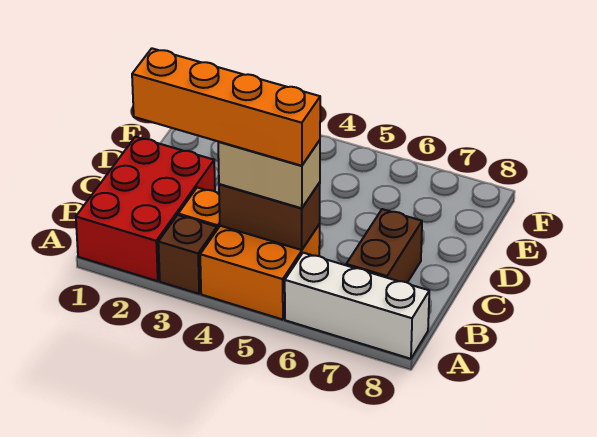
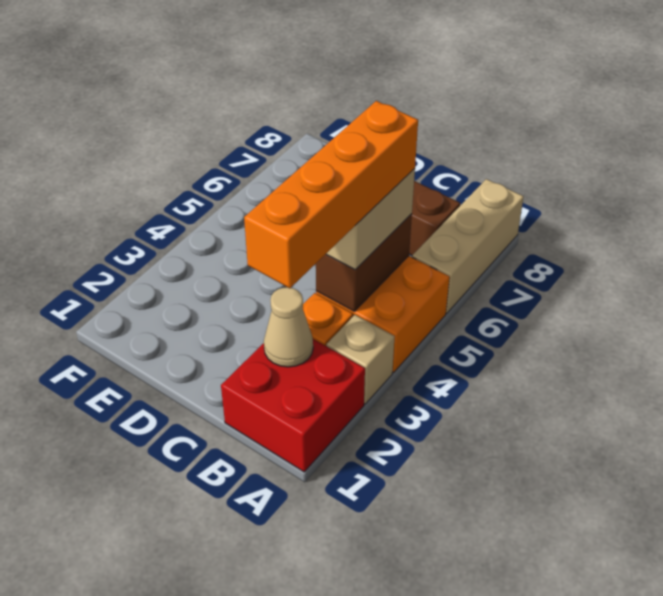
red brick A1:C2 level 1 -> red brick A1:B2 level 1
brown brick A3 level 1 -> tan brick A3 level 1
white brick A6:A8 level 1 -> tan brick A6:A8 level 1
none -> tan cone B2 level 2

